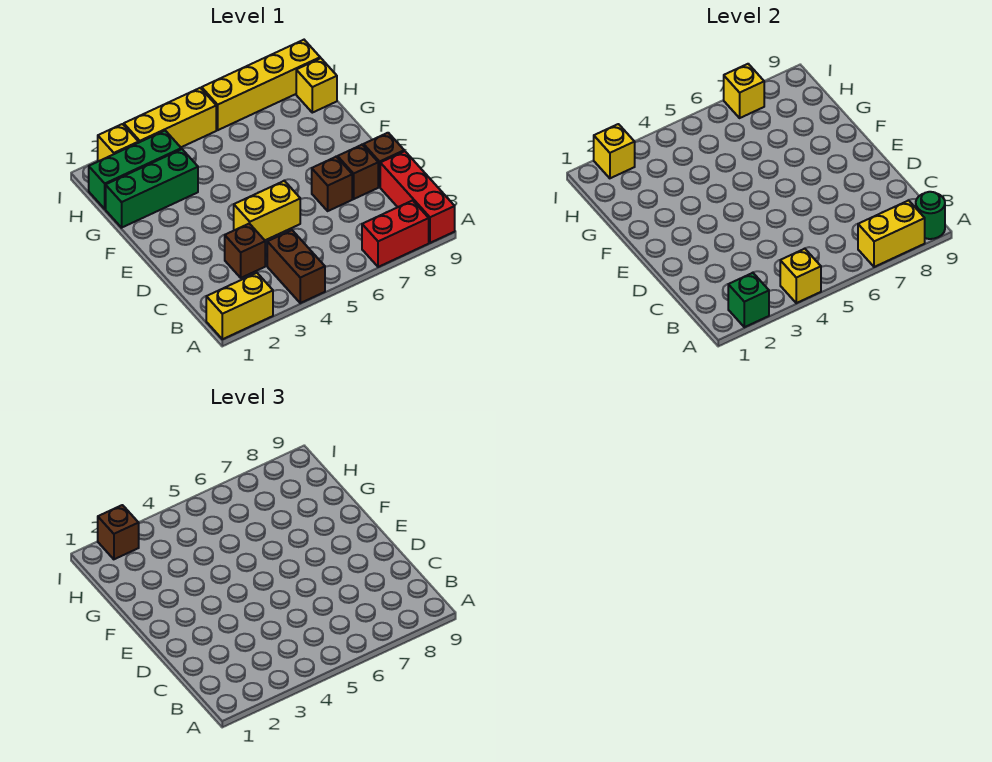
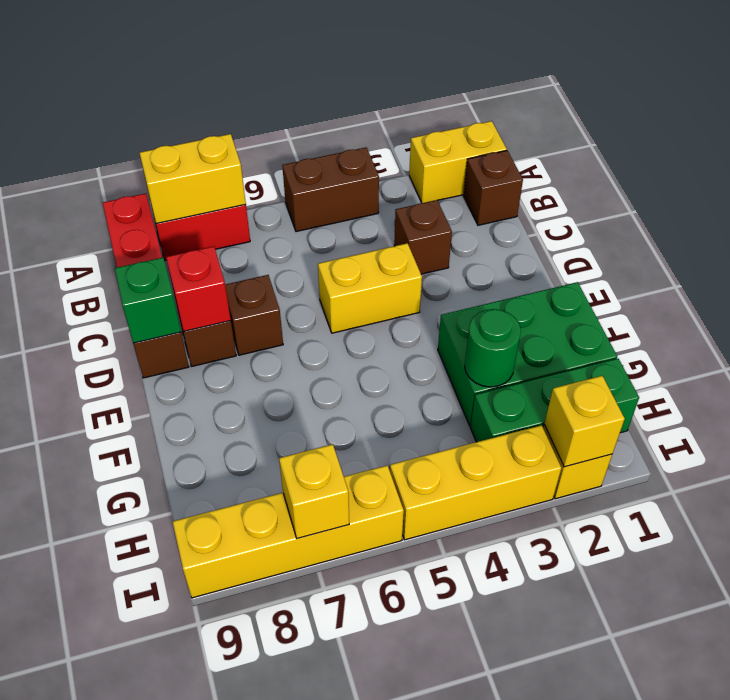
green brick A2 level 2 -> green brick D9 level 2
brown brick A4:B4 level 1 -> brown brick A4:A5 level 1
yellow brick A4 level 2 -> none
green round brick A9 level 2 -> green round brick G3 level 2
none -> red brick D8 level 2
green brick G1:G3 level 1 -> green brick F1:G3 level 1
yellow brick H9 level 1 -> none
brown brick I2 level 3 -> brown brick B1 level 1

